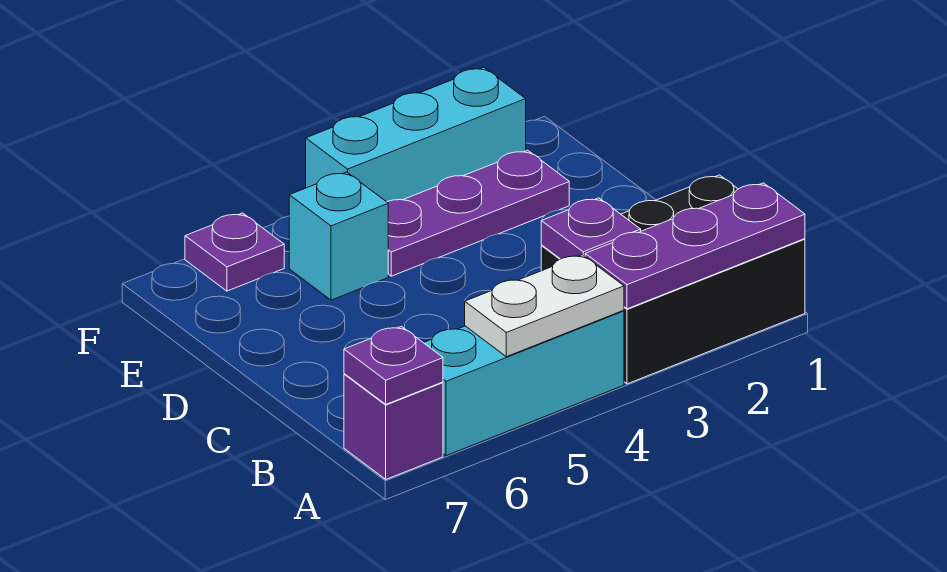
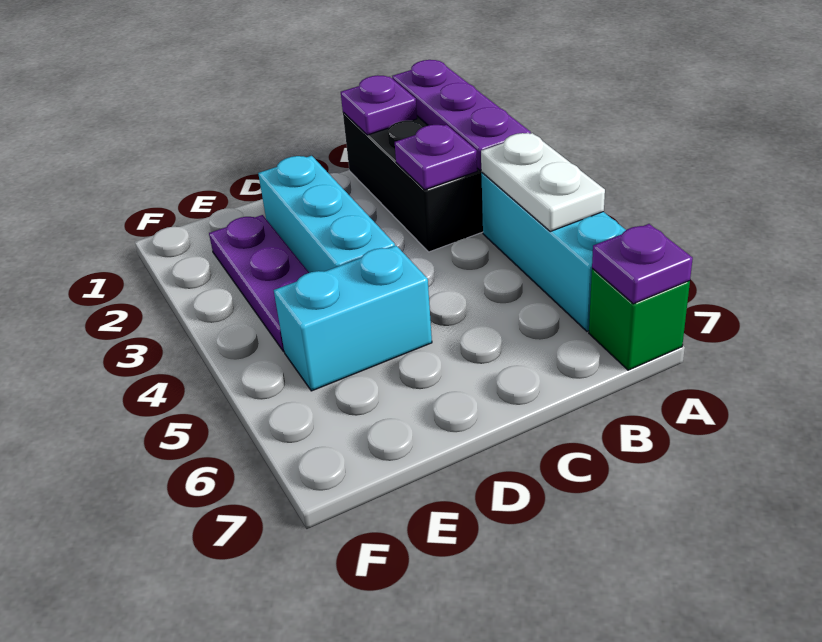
purple brick A7 level 1 -> green brick A7 level 1
cyan brick E5 level 1 -> cyan brick D5:E5 level 1
cyan brick F2:F4 level 1 -> cyan brick D2:D4 level 1
purple plate F6 level 1 -> purple plate B1 level 2

